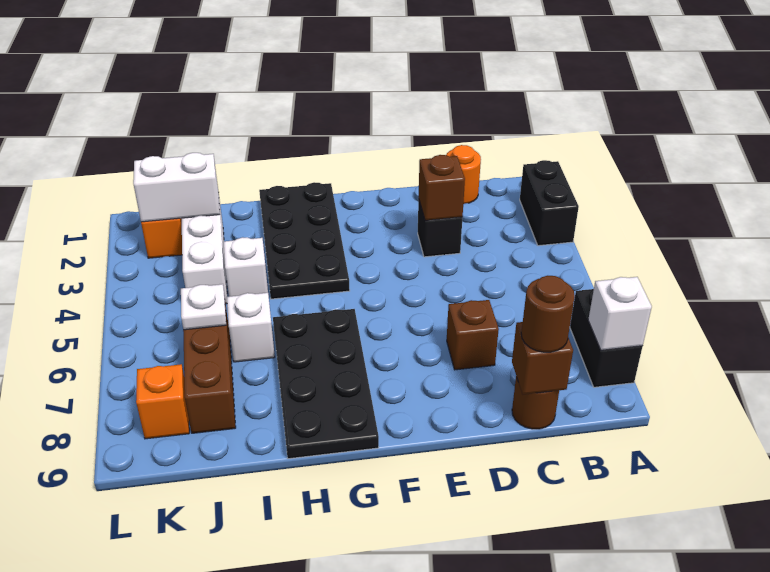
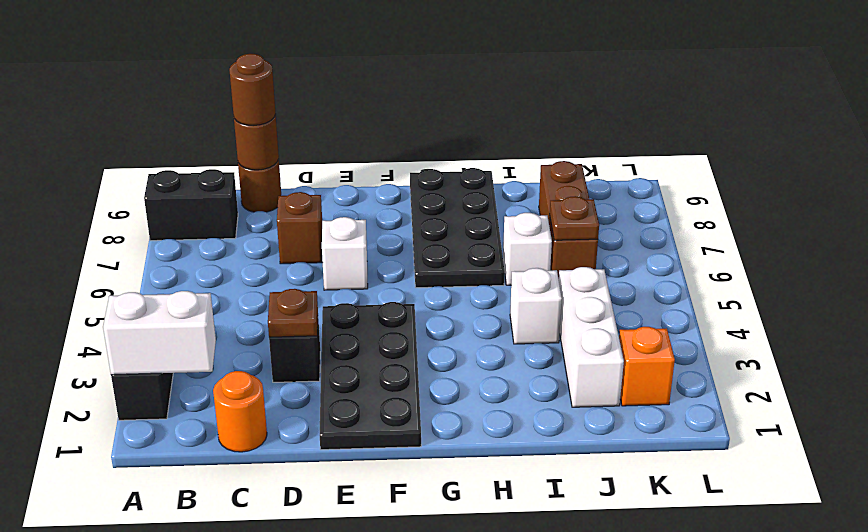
black brick A7:A8 level 1 -> black brick A8:B8 level 1
white brick A8 level 2 -> white brick E6 level 1
brown brick C9 level 2 -> brown round brick C9 level 2
brown brick D3 level 2 -> brown plate D3 level 2
black plate G1:H4 level 1 -> black plate E1:F4 level 1
white brick J2:K2 level 2 -> white brick A2:B2 level 2
white plate J6 level 2 -> brown plate J6 level 2
orange brick K8 level 1 -> none

